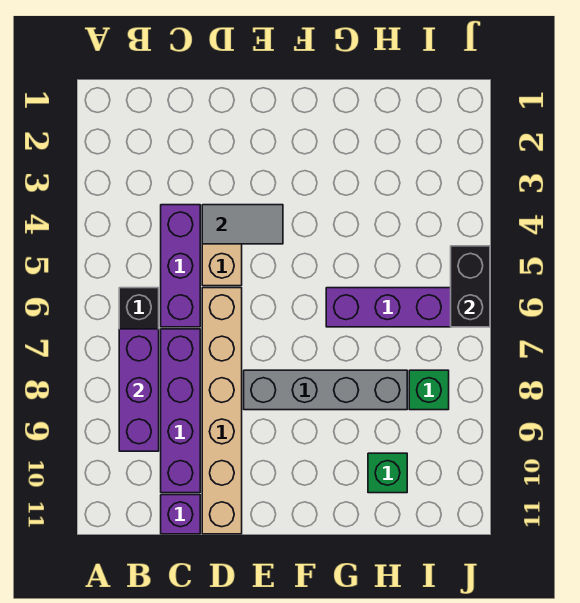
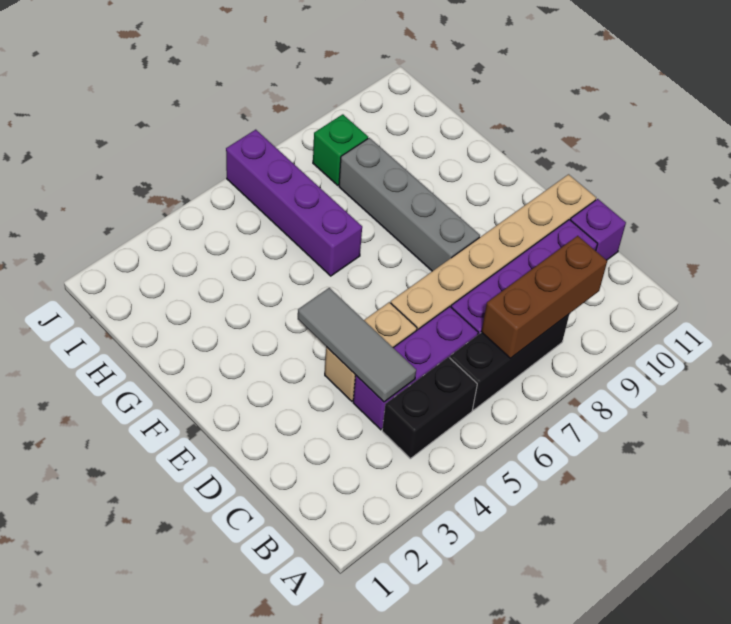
purple brick B7:B9 level 2 -> brown brick B7:B9 level 2
grey tile D4:E4 level 2 -> grey tile C4:E4 level 2
green brick H10 level 1 -> none
black brick J5:J6 level 2 -> black brick B4:B5 level 1

